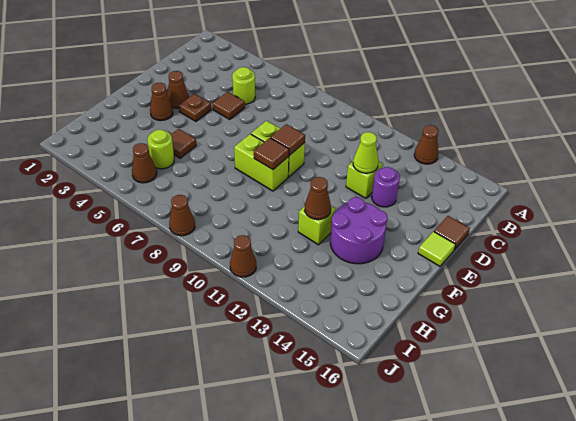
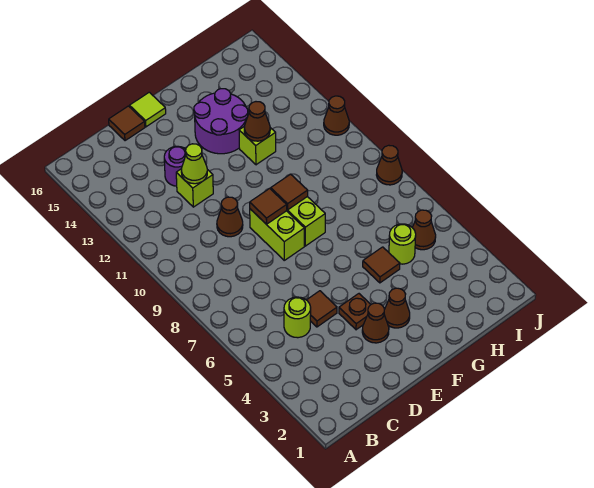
brown cone A13 level 1 -> brown cone D10 level 1

